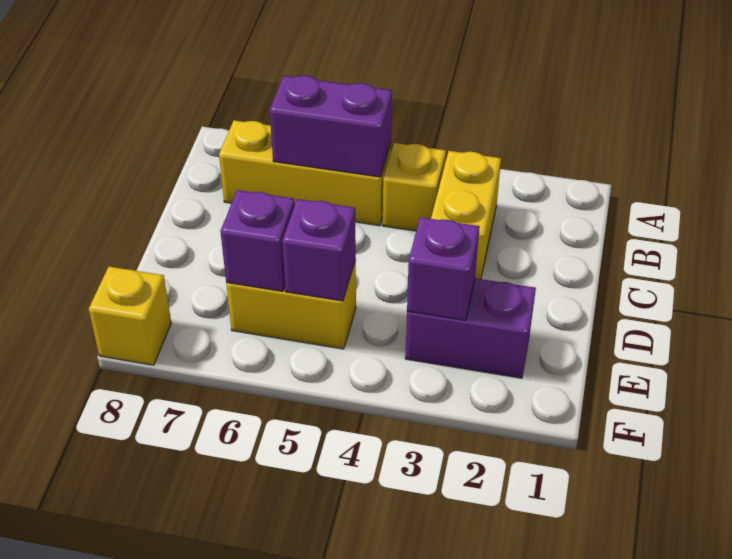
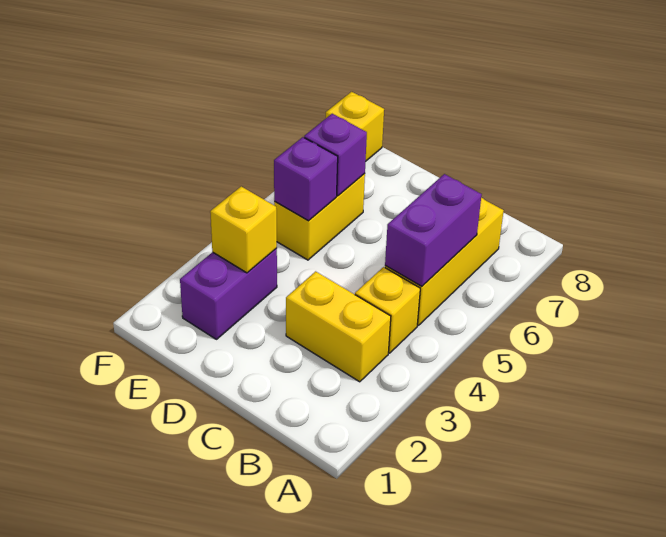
purple brick E3 level 2 -> yellow brick E3 level 2

